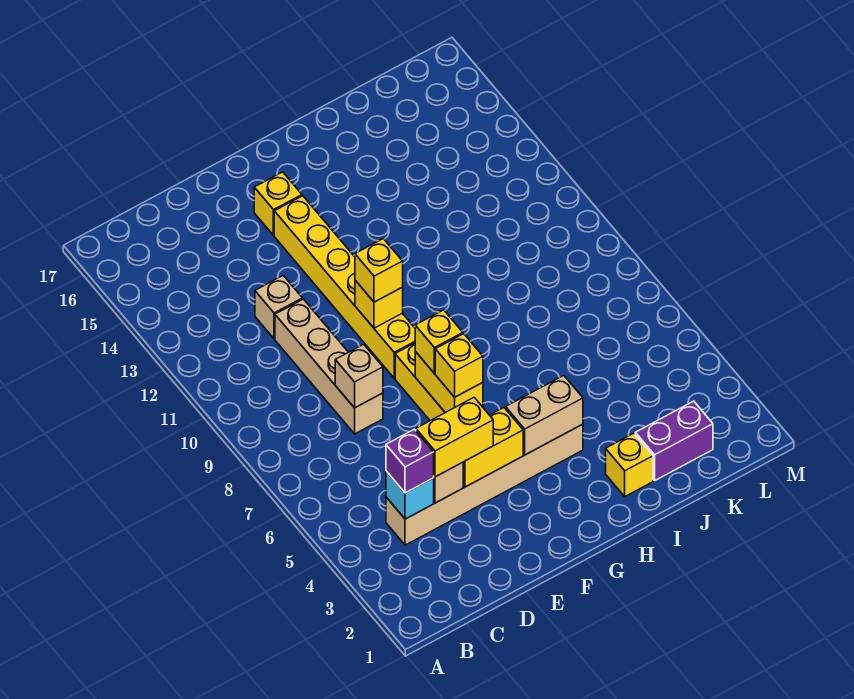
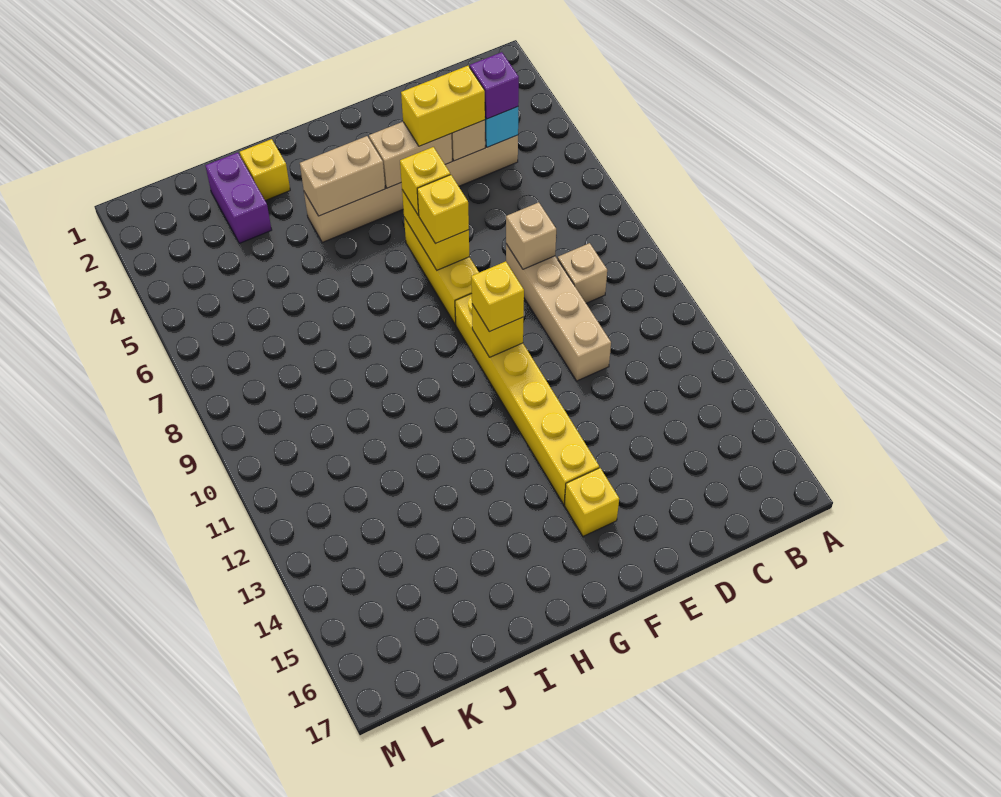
tan brick D12 level 1 -> tan brick C9 level 1
yellow brick E4:F4 level 2 -> tan brick E4:F4 level 2
purple brick J2:K2 level 1 -> purple brick J2:J3 level 1

